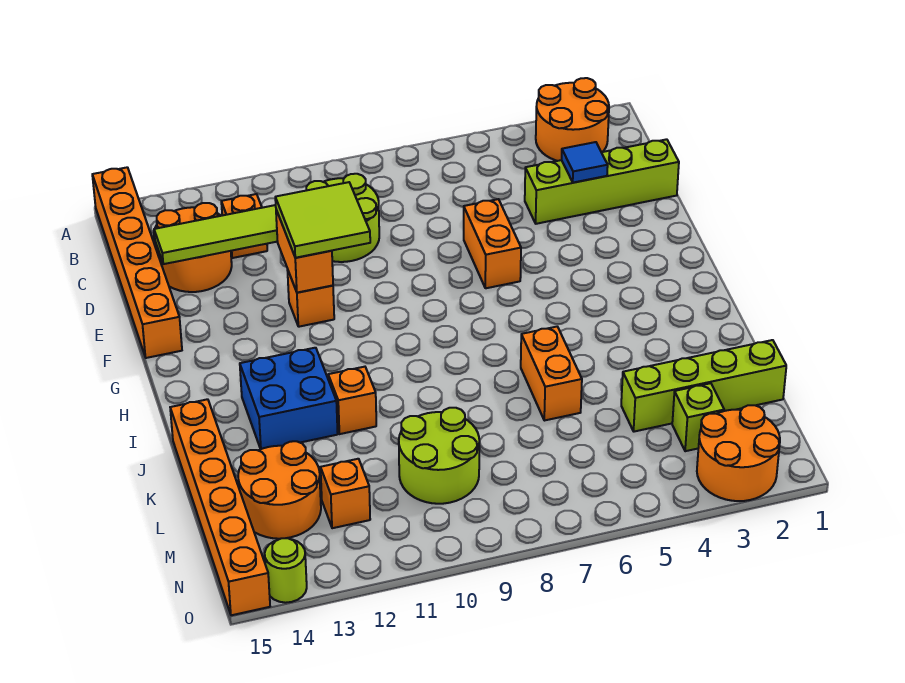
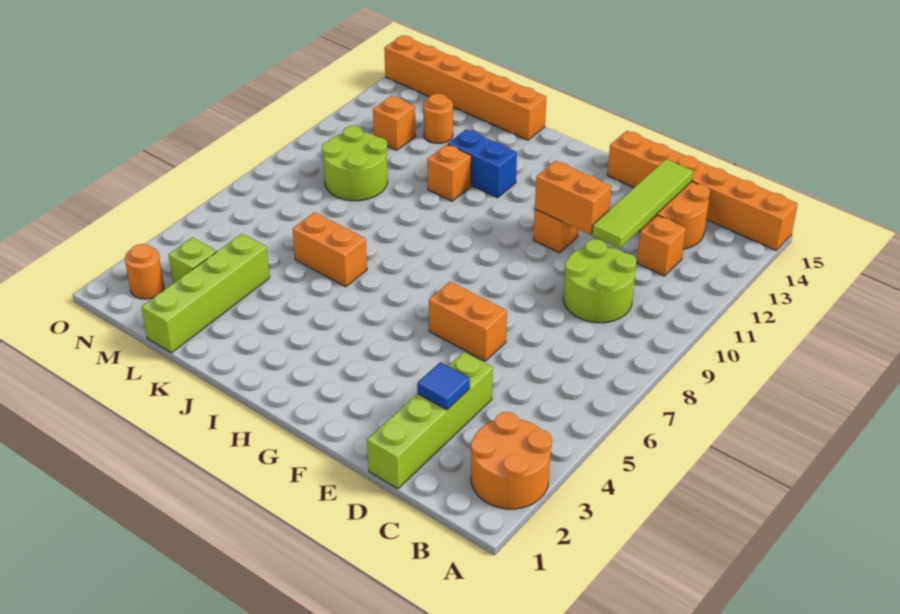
lime tile E10:F11 level 3 -> none
blue brick I12:J13 level 1 -> blue brick I12:J12 level 1
orange round brick L13:M14 level 1 -> orange round brick L13 level 1
orange round brick N2:O3 level 1 -> orange round brick N2 level 1
lime round brick O14 level 1 -> none

